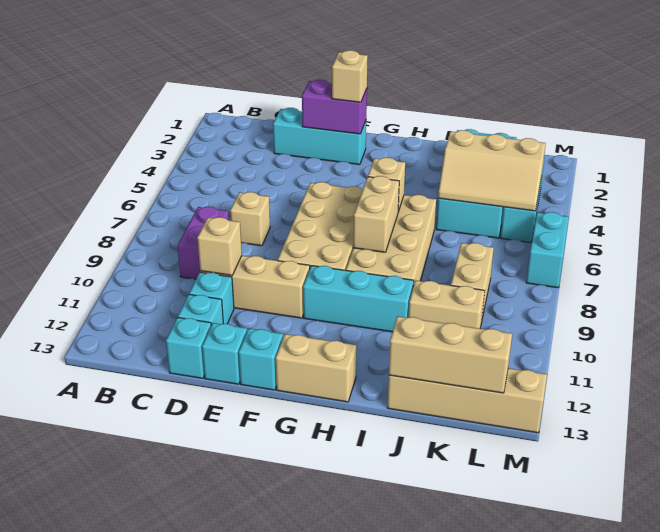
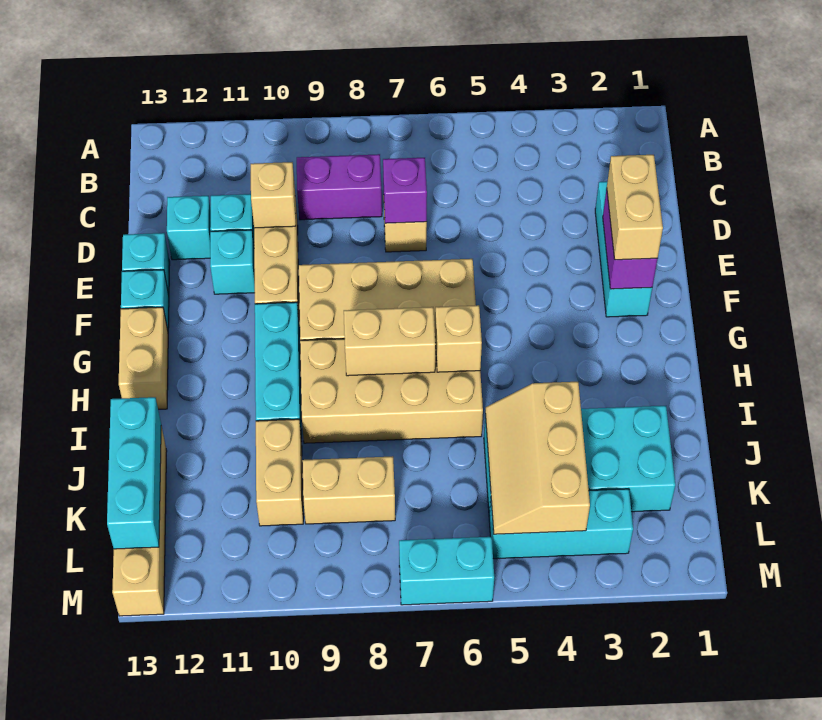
none -> purple brick D7 level 2
cyan brick D13 level 1 -> cyan brick E11 level 1
tan brick F2 level 3 -> tan brick E2:F2 level 3
tan brick J13:L13 level 2 -> cyan brick J13:L13 level 2

